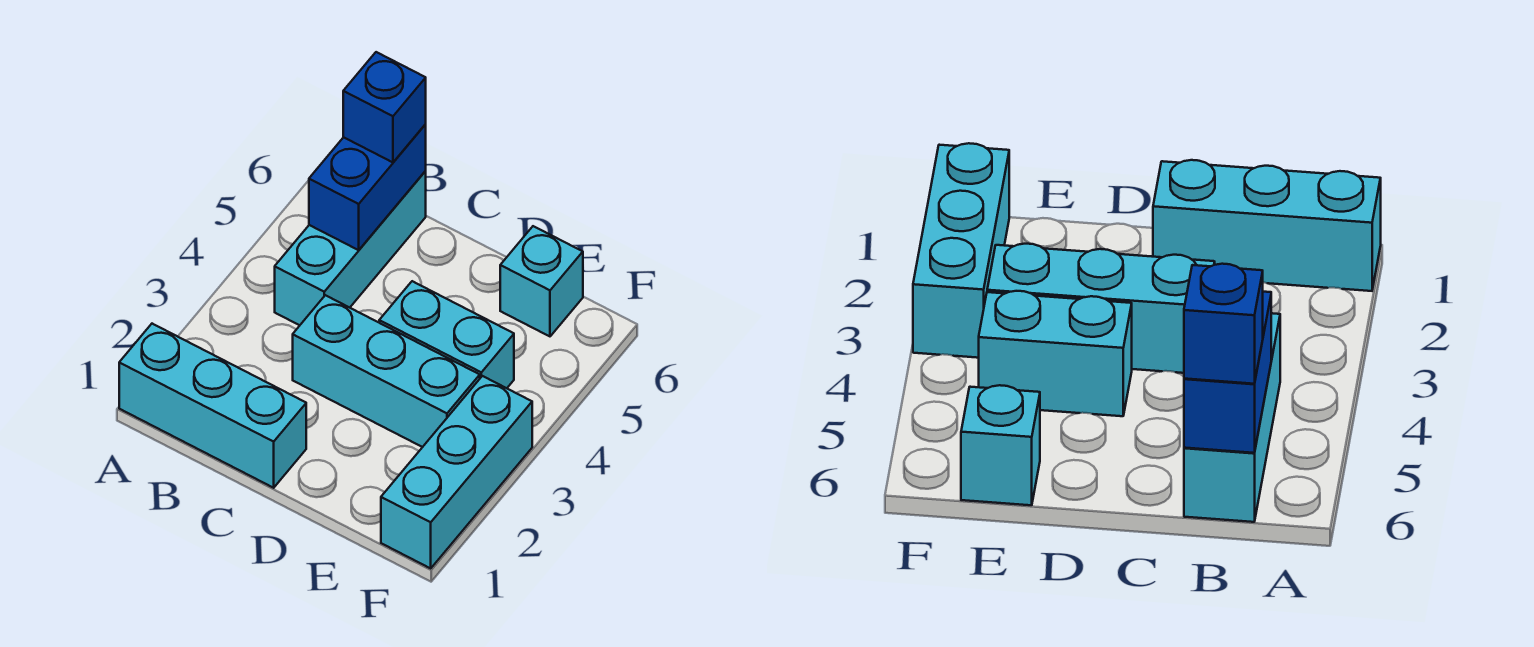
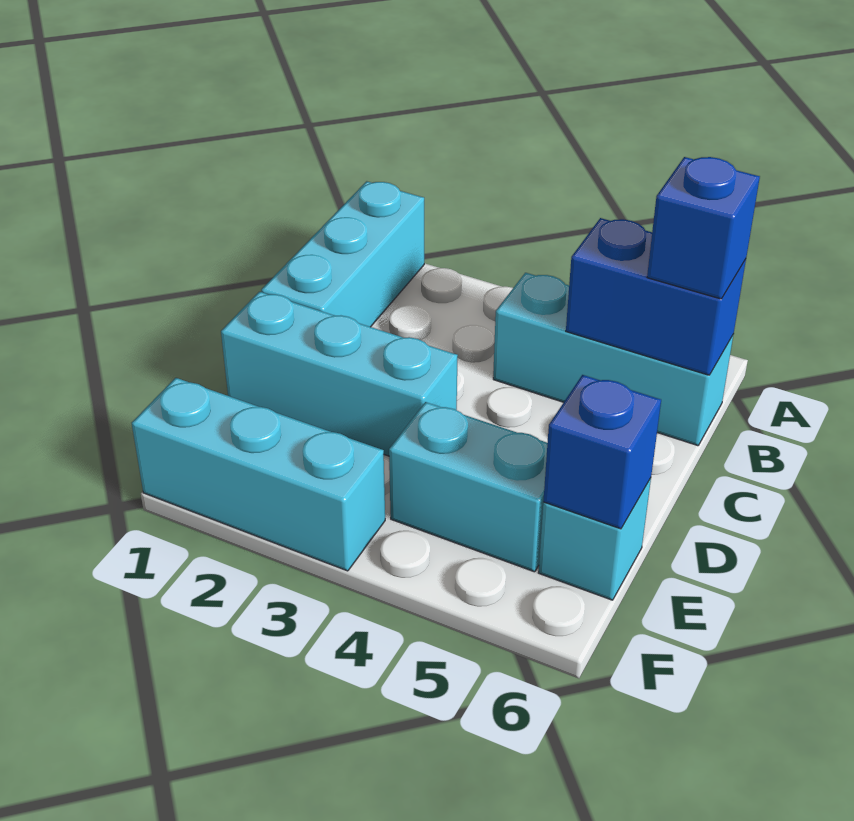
cyan brick C3:E3 level 1 -> cyan brick D1:D3 level 1
cyan brick D4:E4 level 1 -> cyan brick E4:E5 level 1
none -> blue brick E6 level 2

